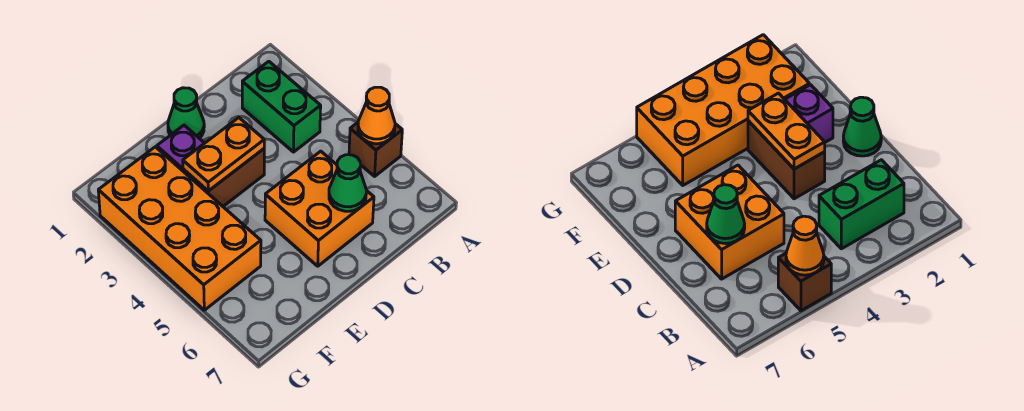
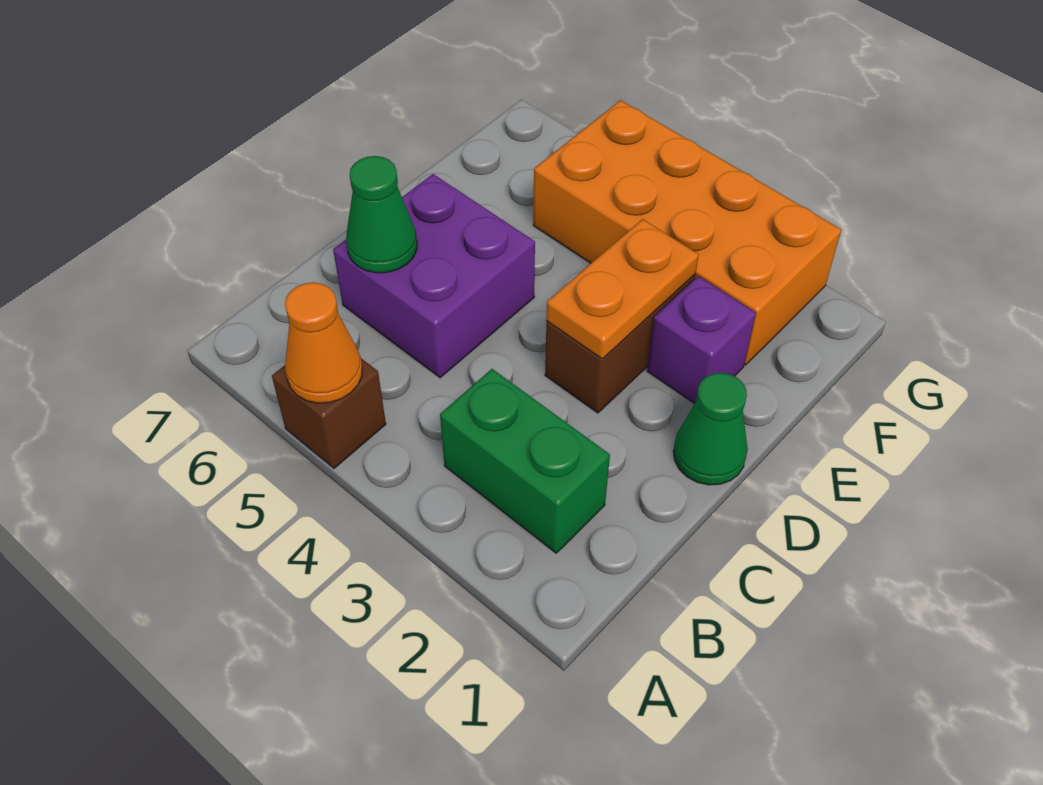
orange brick C5:D6 level 1 -> purple brick C5:D6 level 1

